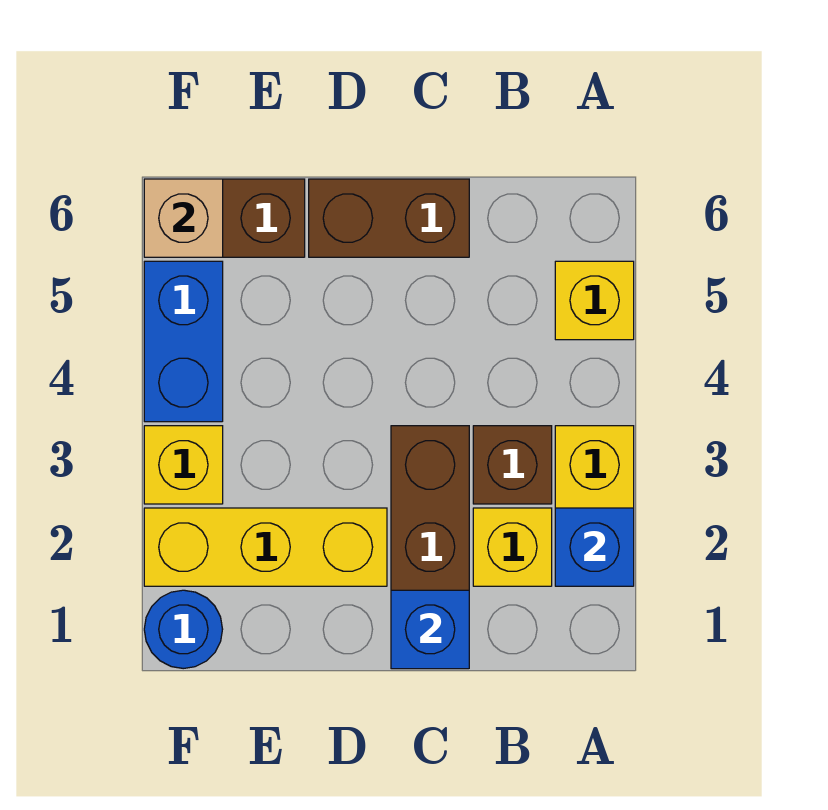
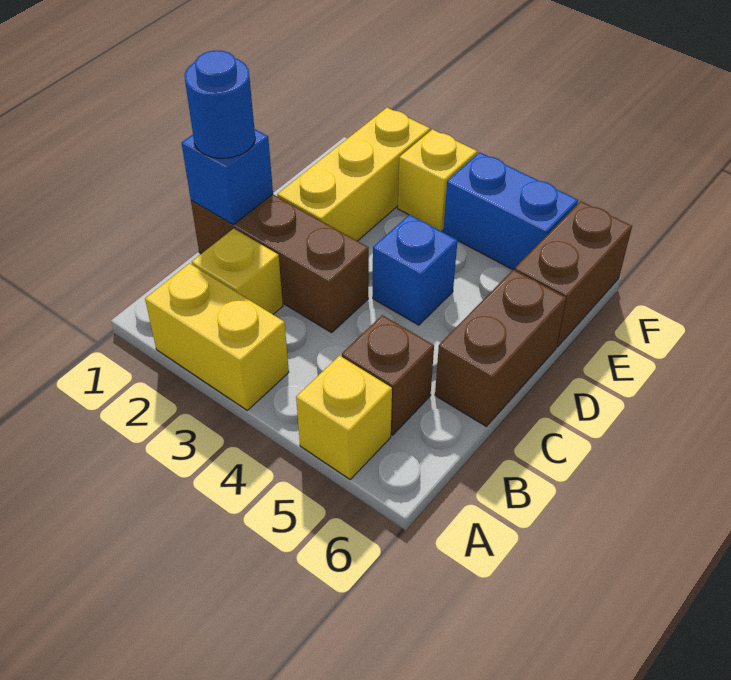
blue brick A2 level 2 -> blue brick D4 level 1
brown brick B3 level 1 -> brown brick B5 level 1
blue round brick F1 level 1 -> blue round brick C1 level 3
tan brick F6 level 2 -> none

